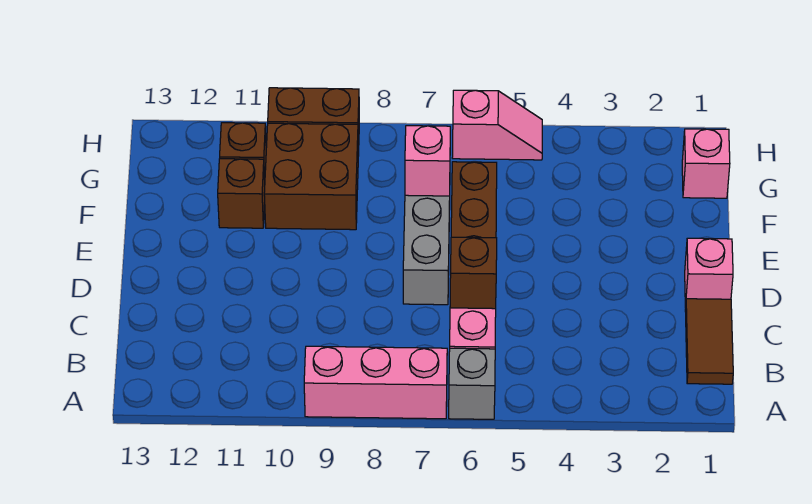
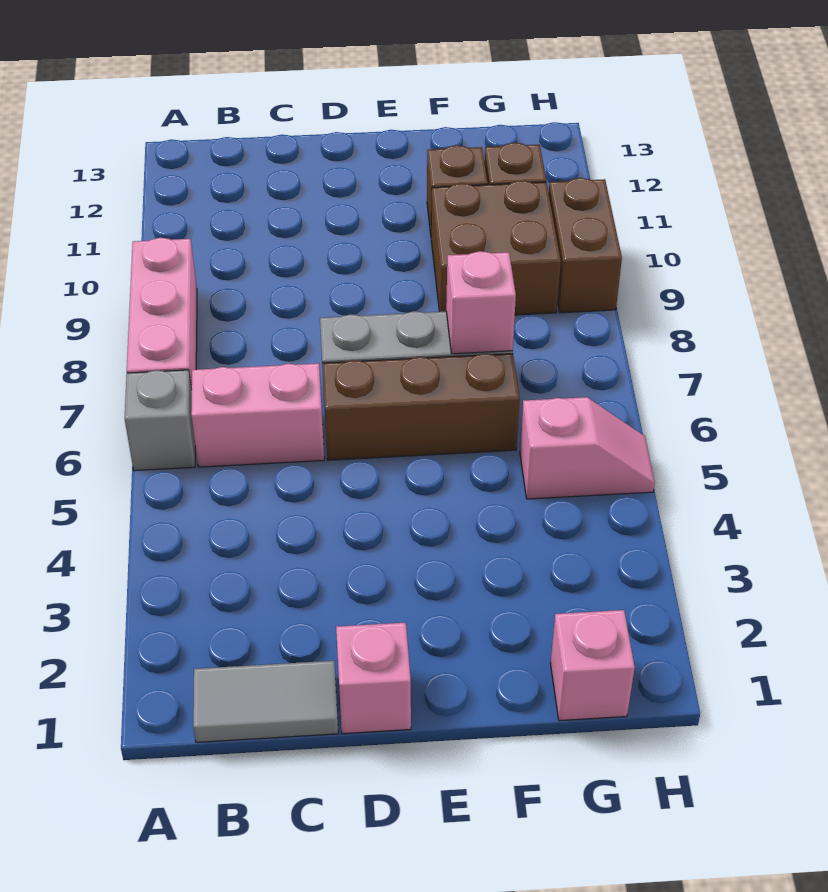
brown tile B1:C1 level 1 -> grey tile B1:C1 level 1
brown brick C6 level 2 -> none
pink slope H5:H6 level 1 top 6 -> pink slope G5:H5 level 1 top G

